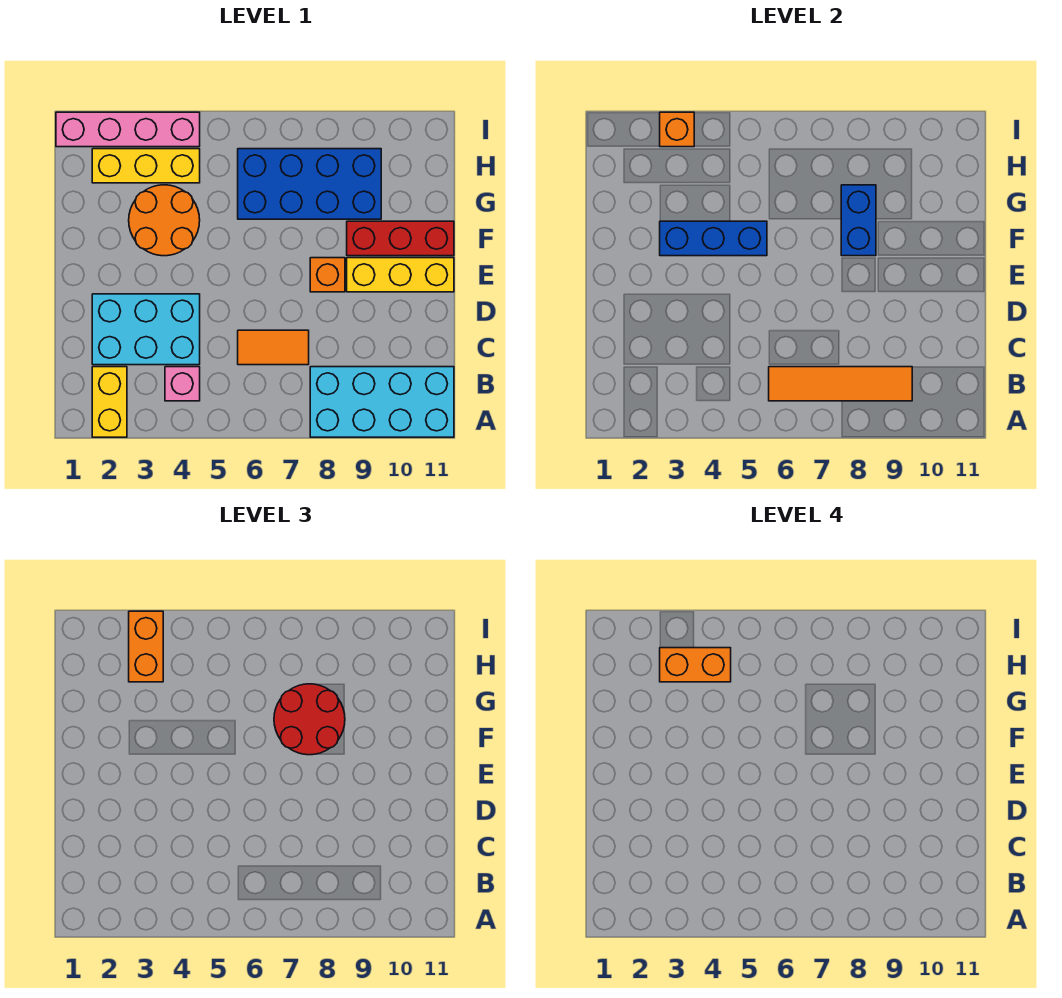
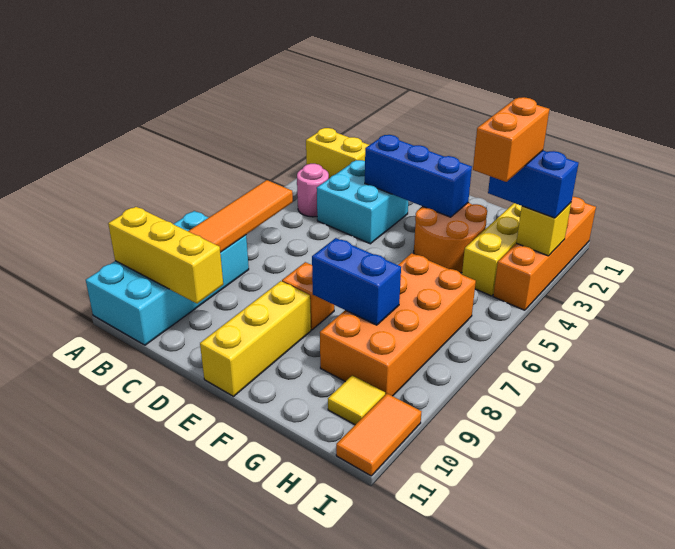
none -> yellow brick A10:C10 level 2
pink brick B4 level 1 -> pink round brick B4 level 1
cyan brick C2:D4 level 1 -> cyan brick C3:D4 level 1
orange tile C6:C7 level 1 -> orange tile I10:I11 level 1
blue brick F3:F5 level 2 -> blue brick D3:F3 level 2
red round brick F7:G8 level 3 -> none
red brick F9:F11 level 1 -> none
blue brick G6:H9 level 1 -> orange brick G6:H9 level 1
orange brick H3:I3 level 3 -> blue brick H3:I3 level 3
none -> yellow tile H10 level 1
pink brick I1:I4 level 1 -> orange brick I1:I4 level 1
orange brick I3 level 2 -> yellow brick I3 level 2

